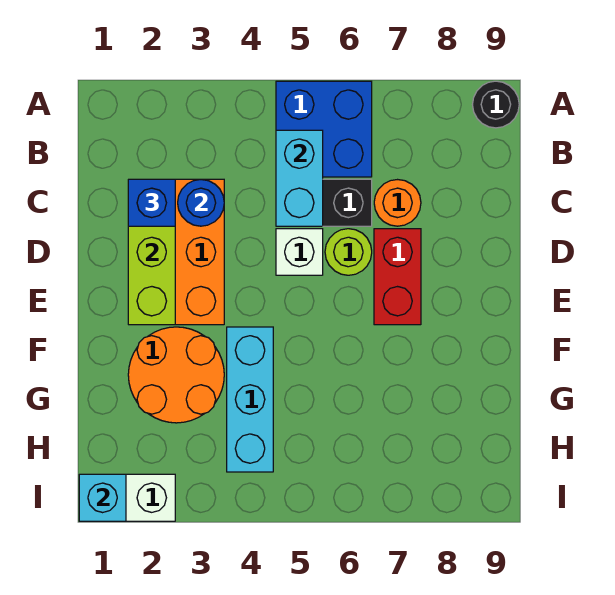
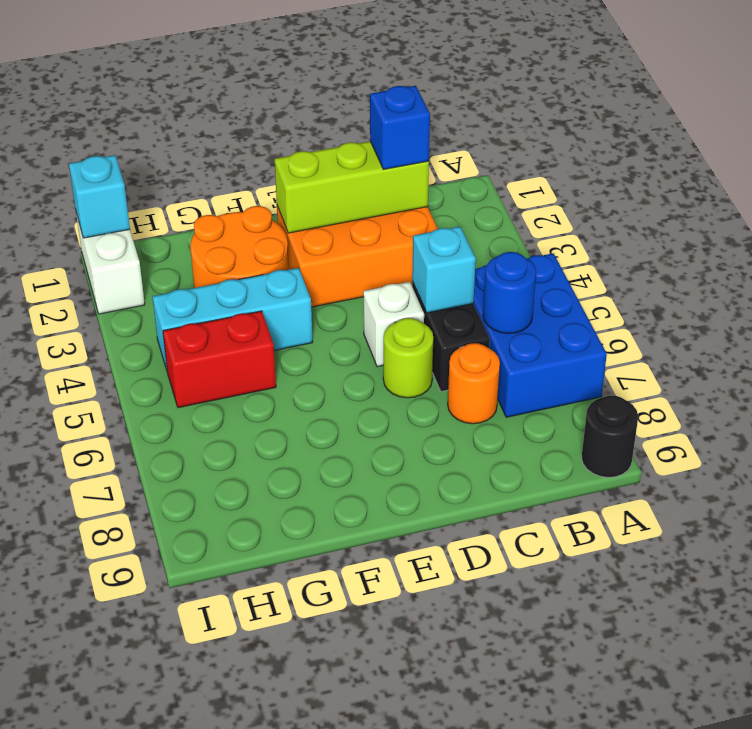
blue brick A5:B6 level 1 -> blue brick A5:B7 level 1
cyan brick B5:C5 level 2 -> cyan brick C5 level 2
blue round brick C3 level 2 -> blue round brick B6 level 2
red brick D7:E7 level 1 -> red brick G5:H5 level 1

